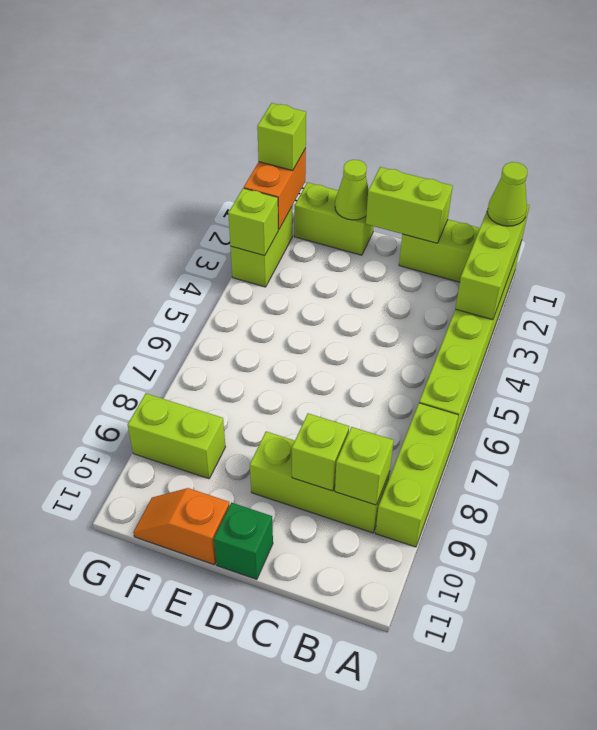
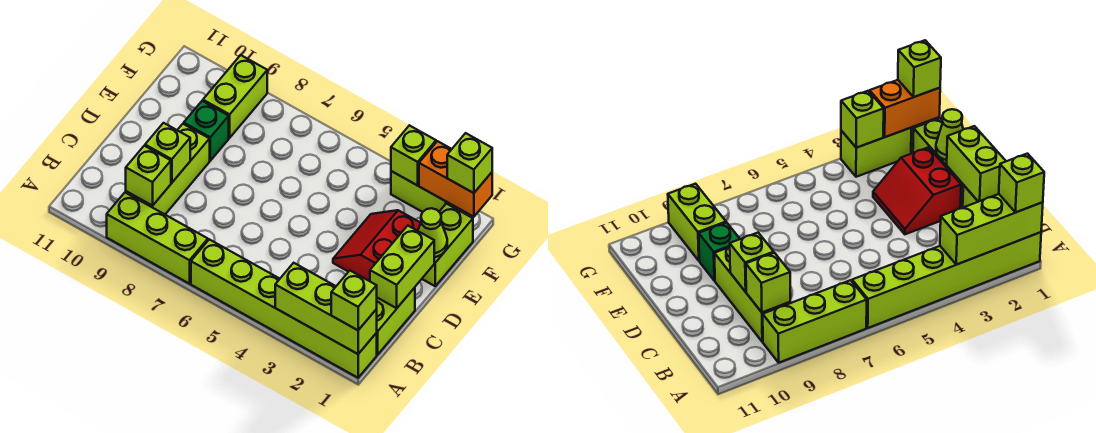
lime cone A1 level 3 -> lime brick A1 level 3
none -> red slope D2:E3 level 1 top 2
green brick D11 level 1 -> green brick E9 level 1
orange slope E11:F11 level 1 top E -> none

